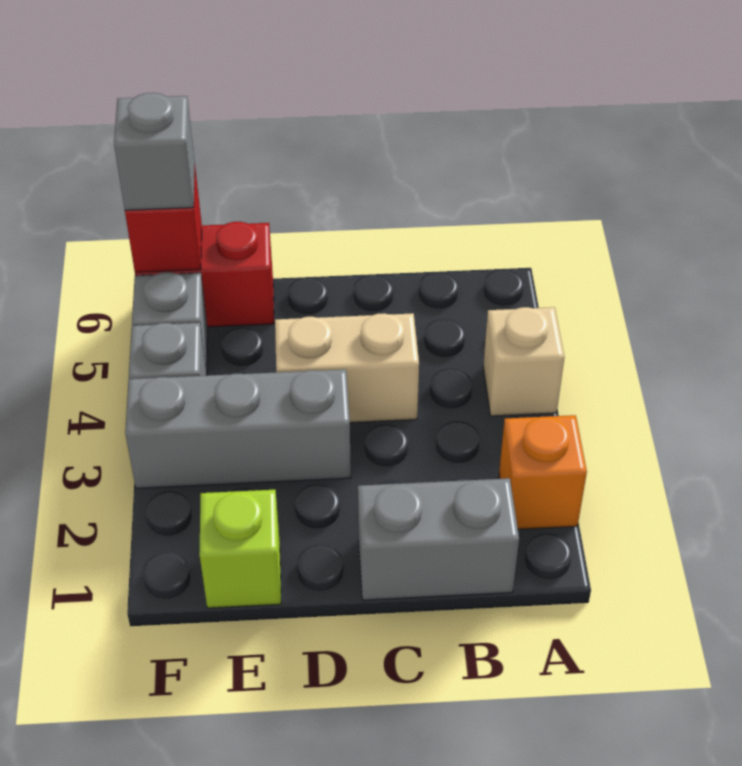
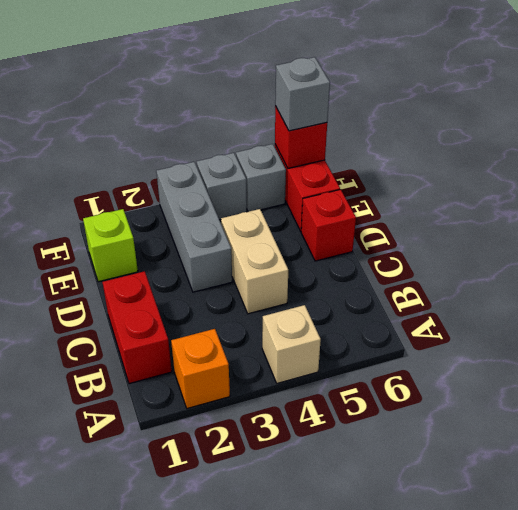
grey brick B1:C1 level 1 -> red brick B1:C1 level 1
none -> red brick D6 level 1

